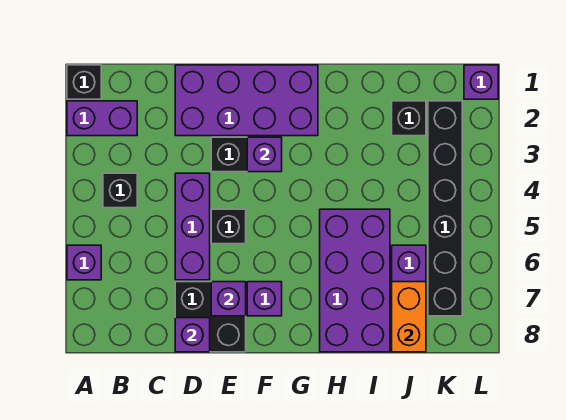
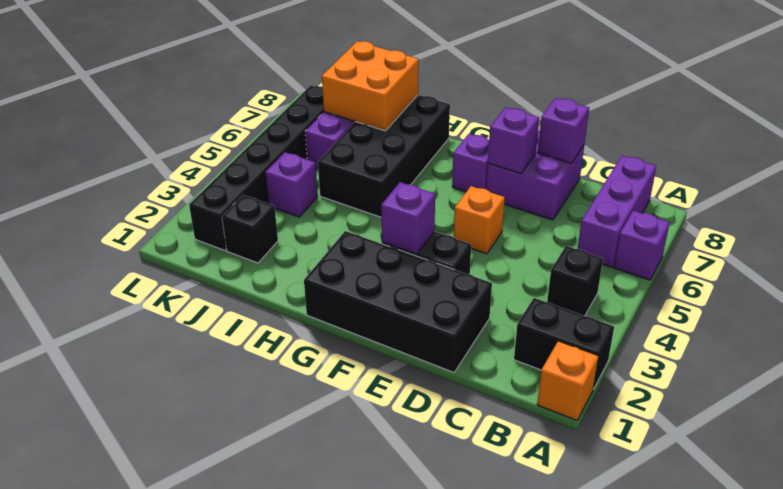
black brick A1 level 1 -> orange brick A1 level 1
purple brick A2:B2 level 1 -> black brick A2:B2 level 1
purple brick D1:G2 level 1 -> black brick D1:G2 level 1
purple brick D4:D6 level 1 -> purple brick B6:B8 level 1
black brick D7:E8 level 1 -> purple brick D7:E8 level 1
black brick E5 level 1 -> orange brick E5 level 1
purple brick H5:I8 level 1 -> black brick H5:I8 level 1
orange brick J7:J8 level 2 -> orange brick I7:J8 level 2
purple brick L1 level 1 -> purple brick J4 level 1

